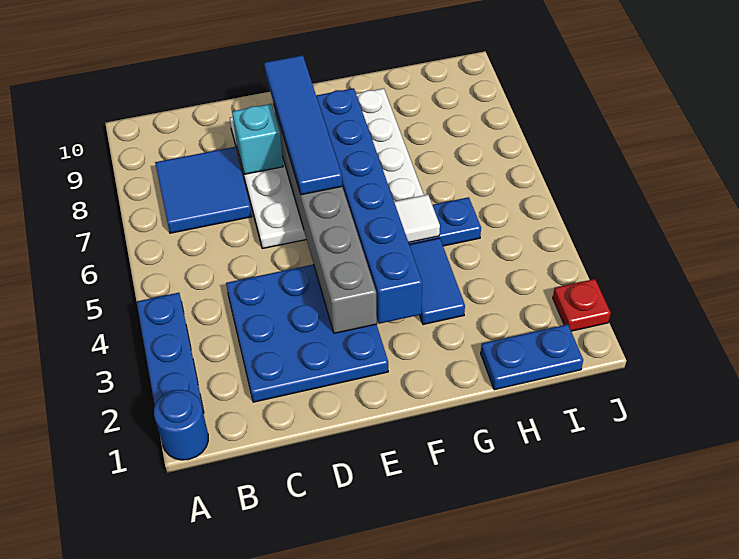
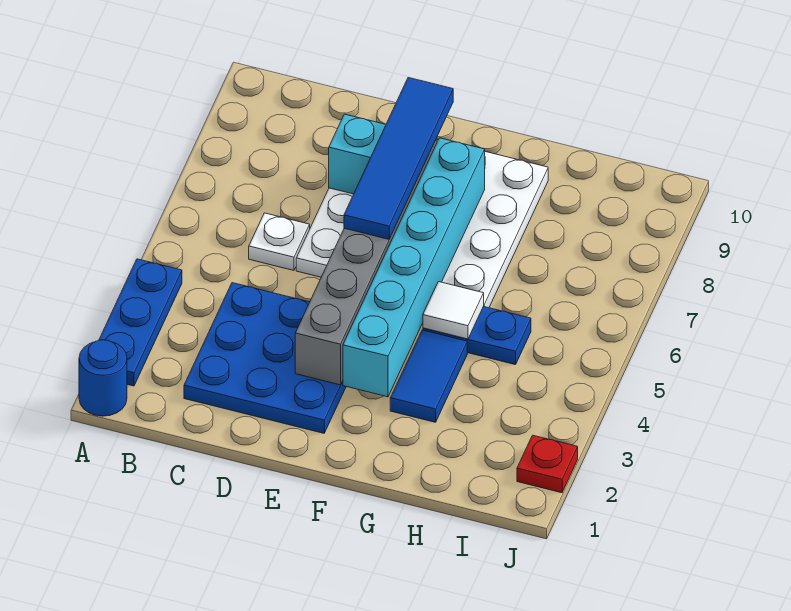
blue tile B7:C8 level 1 -> none
none -> white plate C6 level 1
blue brick F3:F8 level 2 -> cyan brick F3:F8 level 2
blue plate H1:I1 level 1 -> none

